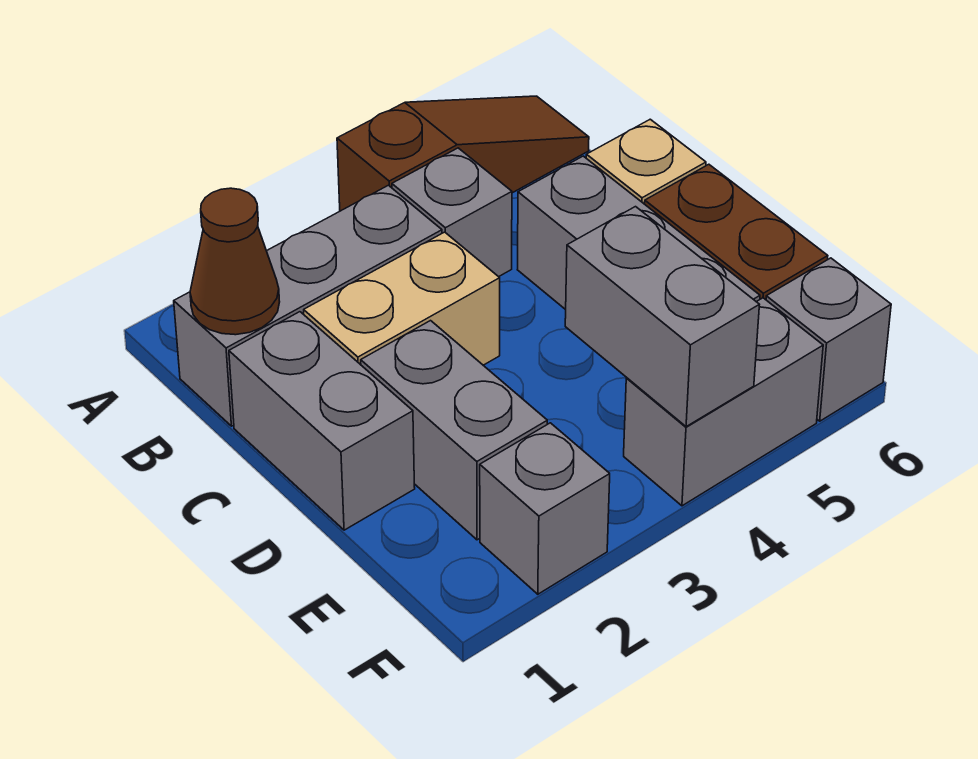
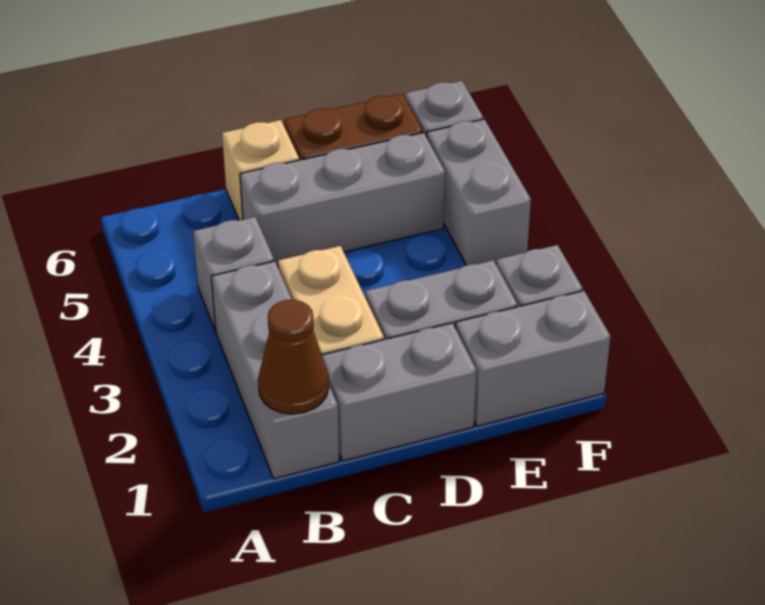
brown slope A4:A6 level 1 top 4 -> none
grey brick E4:F4 level 2 -> grey brick E1:F1 level 1

